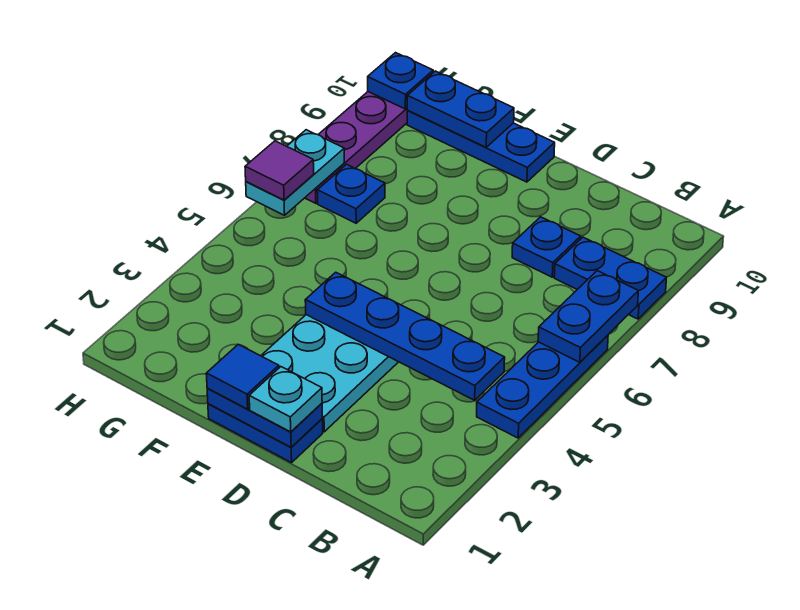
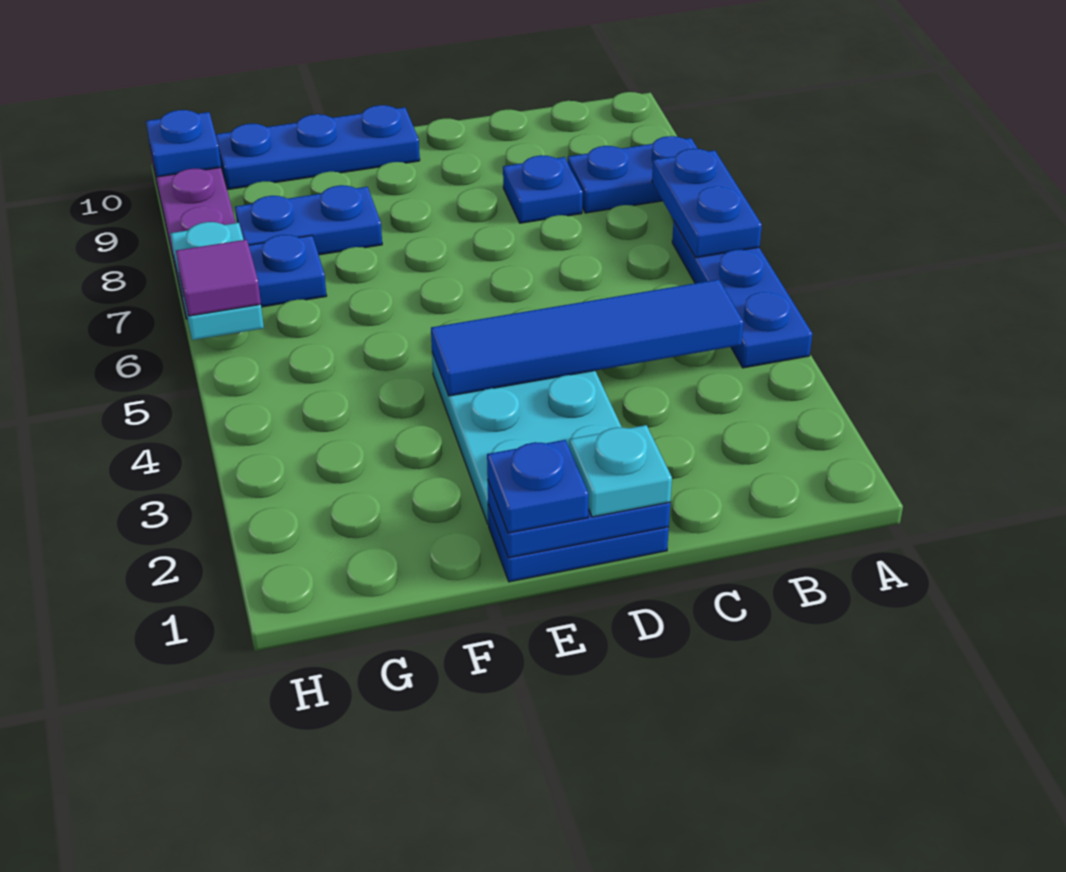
blue plate B4:E4 level 2 -> blue tile B4:E4 level 2
blue tile E1 level 3 -> blue plate E1 level 3
blue plate F10:G10 level 2 -> blue plate F8:G8 level 1

